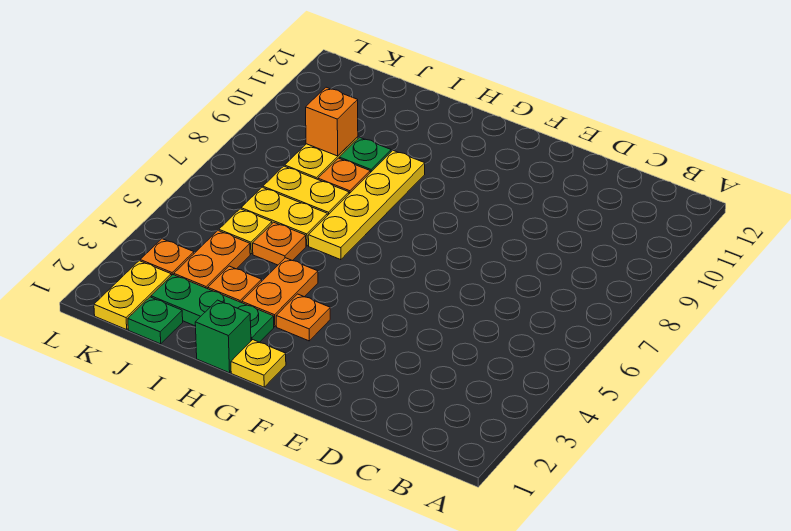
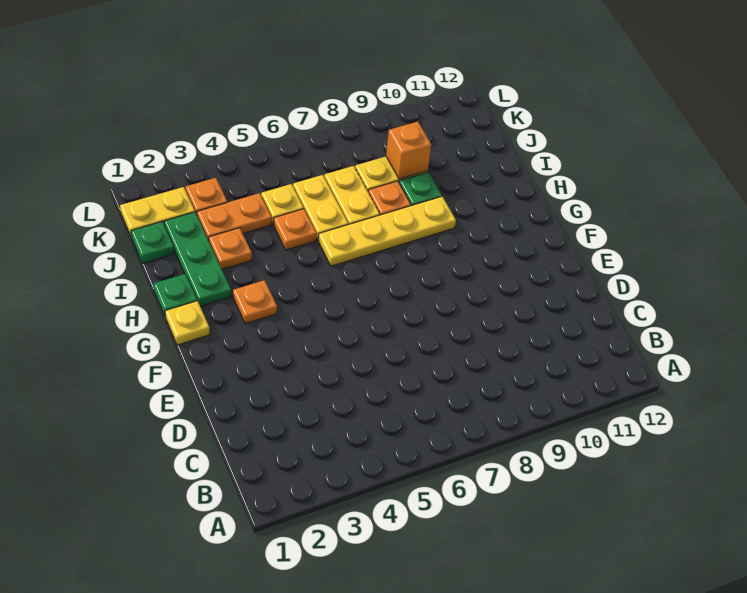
green brick H1 level 1 -> green plate H1 level 1
orange plate H3:H4 level 1 -> none

